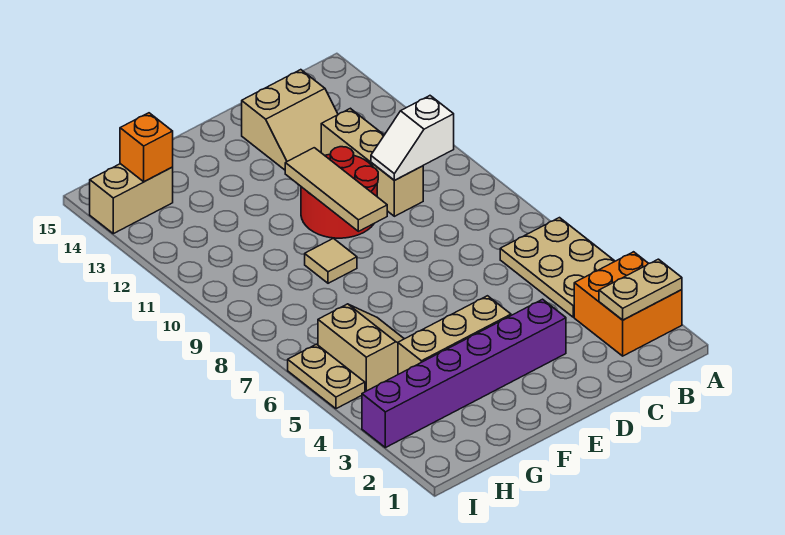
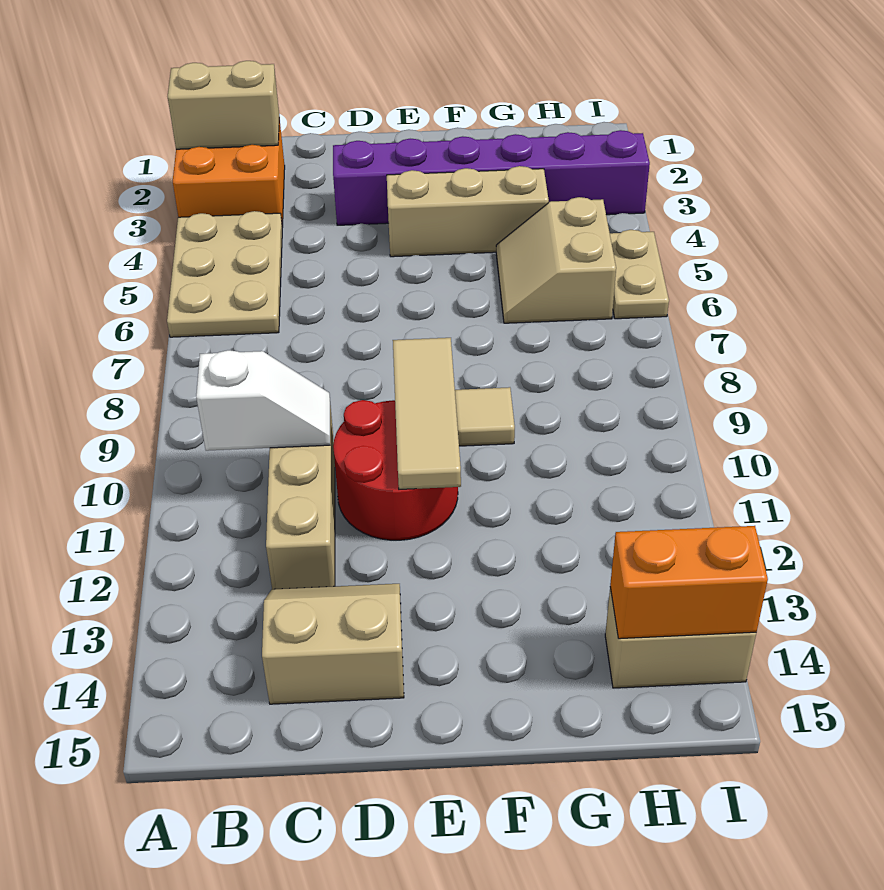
tan plate A2:B2 level 2 -> tan brick A2:B2 level 2
orange brick H14 level 2 -> orange brick H14:I14 level 2

